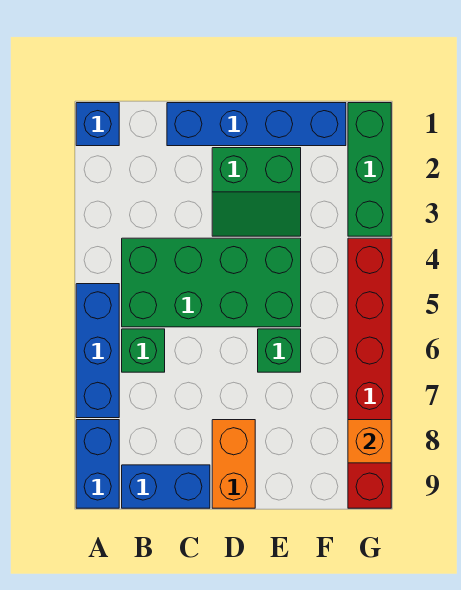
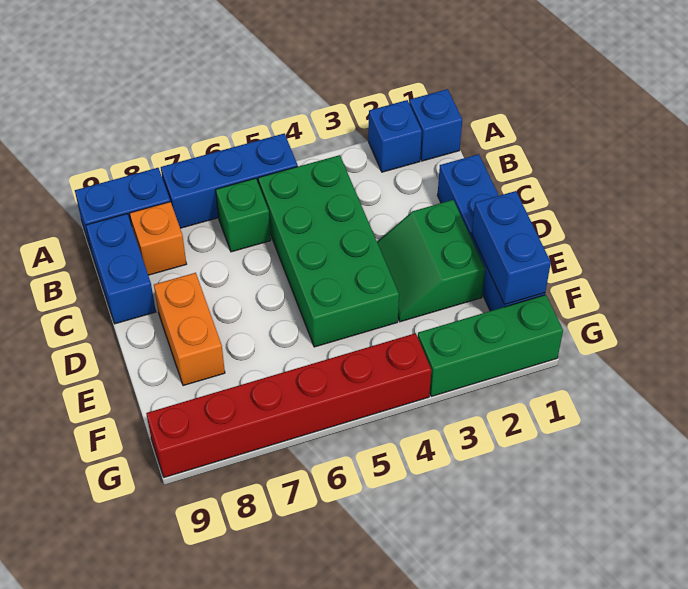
none -> blue brick A2 level 1
orange brick D8:D9 level 1 -> orange brick D8:E8 level 1
none -> blue brick E1:F1 level 2
green brick E6 level 1 -> none
orange brick G8 level 2 -> orange brick B8 level 1

